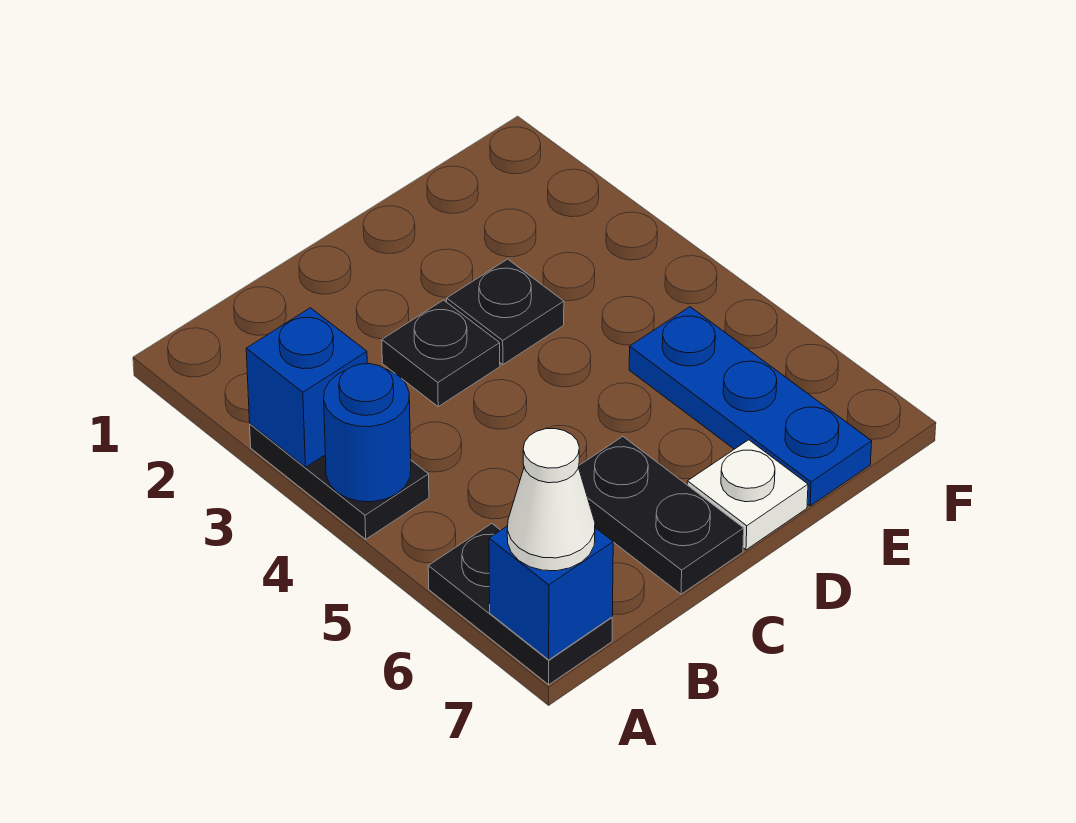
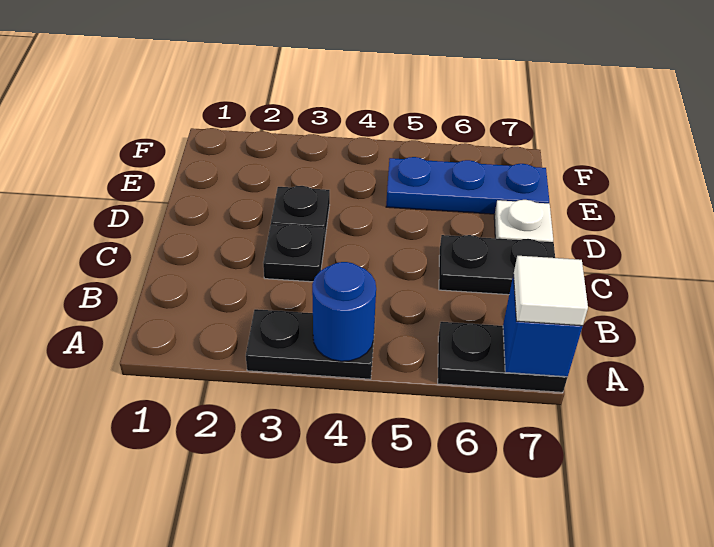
blue brick A3 level 2 -> none
white cone A7 level 3 -> white tile A7 level 3

